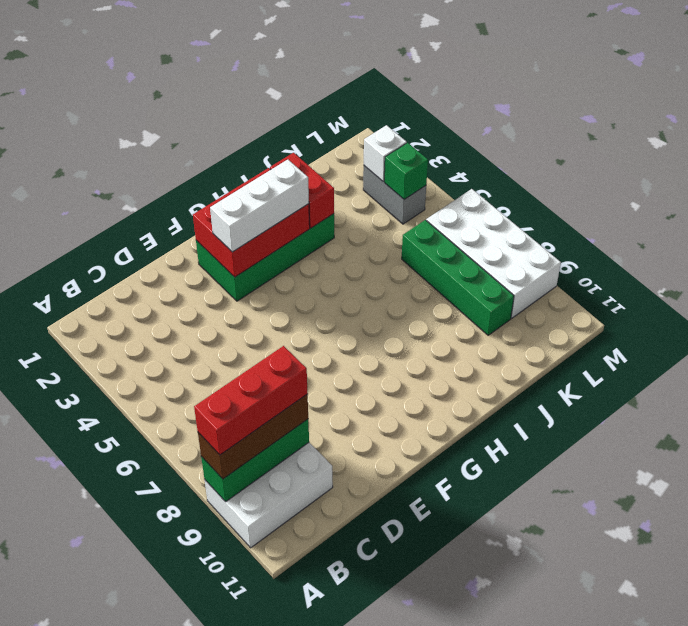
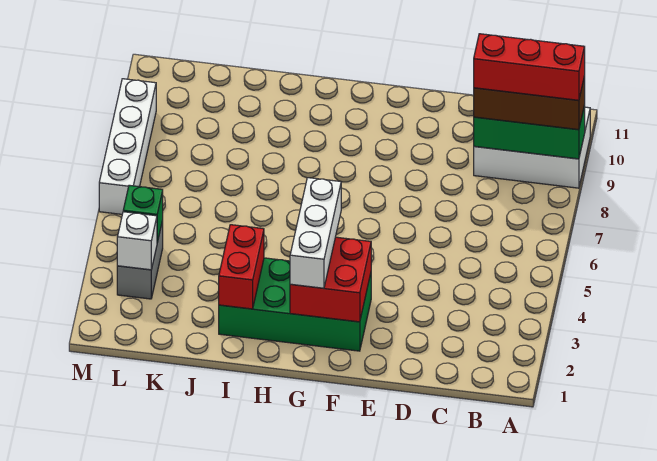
red brick F2:H3 level 2 -> red brick F2:G3 level 2
white brick F3:H3 level 3 -> white brick G2:G4 level 3
green brick K6:K9 level 1 -> none
white brick L6:M9 level 1 -> white brick M6:M9 level 1

